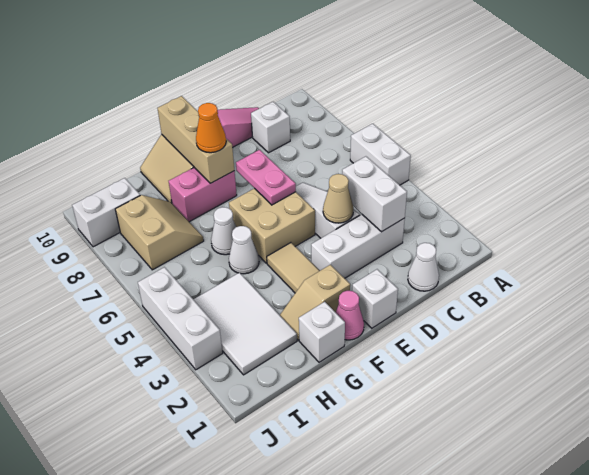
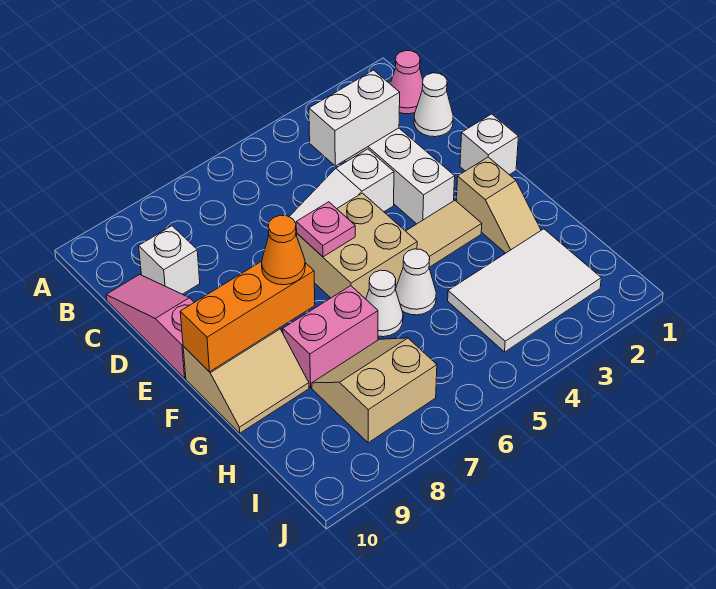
white brick A5:A6 level 1 -> none
tan cone D4 level 2 -> none
pink plate E6:E7 level 2 -> pink plate E6 level 2
pink cone F1 level 1 -> pink cone B1 level 1
pink brick F8:G8 level 1 -> pink brick G7:G8 level 1
tan brick F8:F10 level 2 -> orange brick F8:F10 level 2
white brick G1 level 1 -> none
white brick I9:J9 level 1 -> none
white brick J3:J5 level 1 -> none

